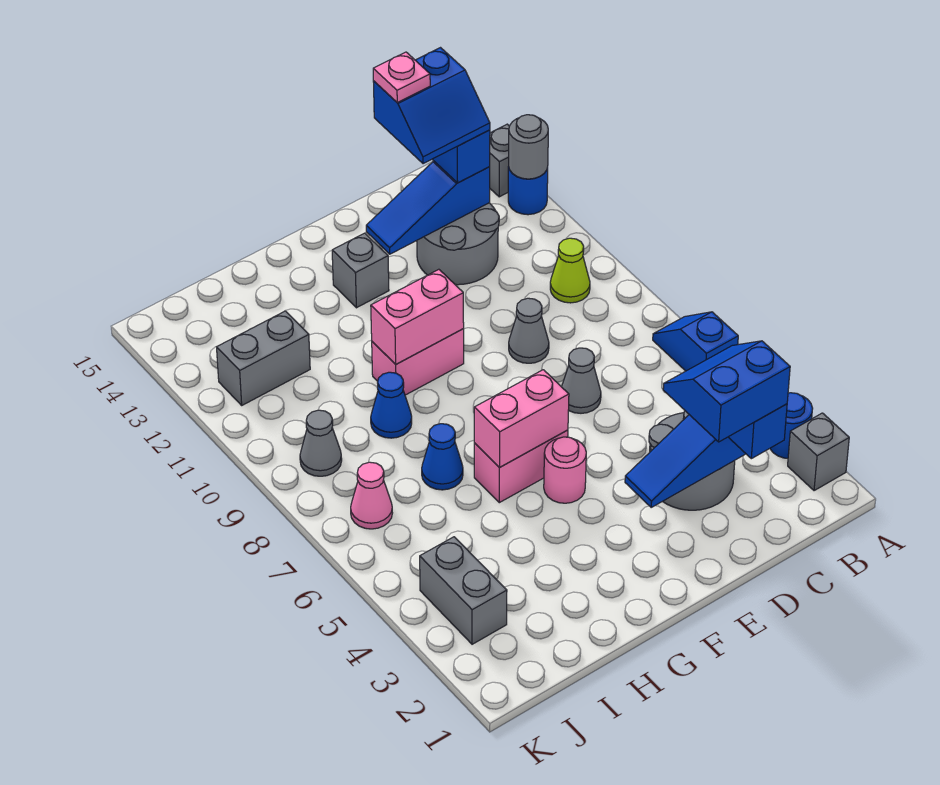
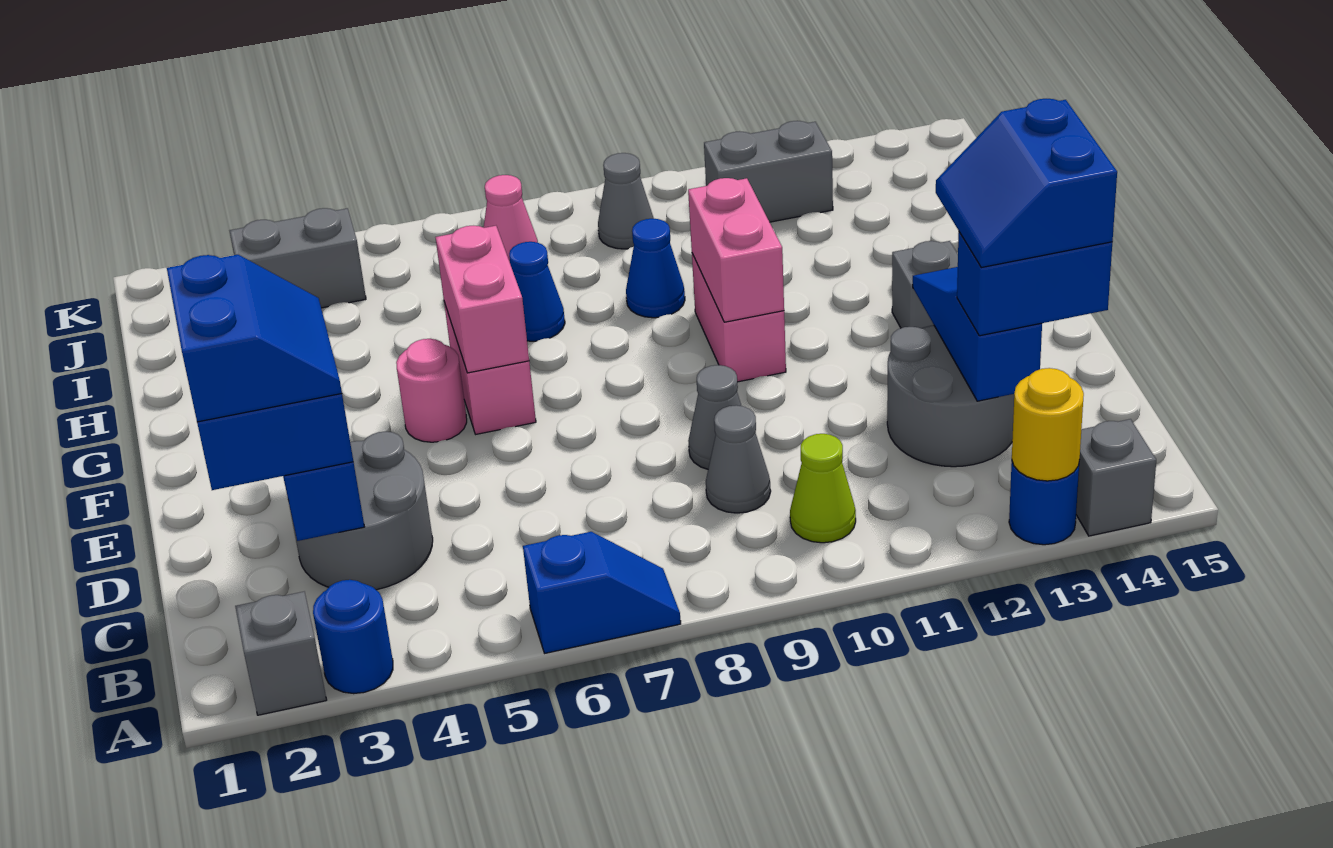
grey round brick A13 level 2 -> yellow round brick A13 level 2
grey cone D7 level 1 -> grey cone C9 level 1
pink plate D14 level 5 -> none
grey brick I12:J12 level 1 -> grey brick J11:J12 level 1

